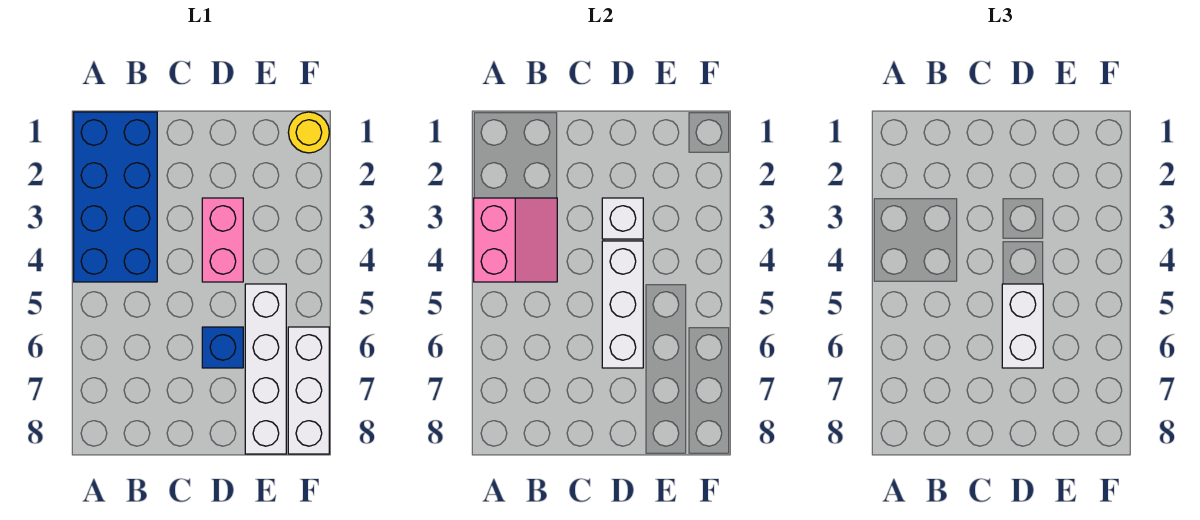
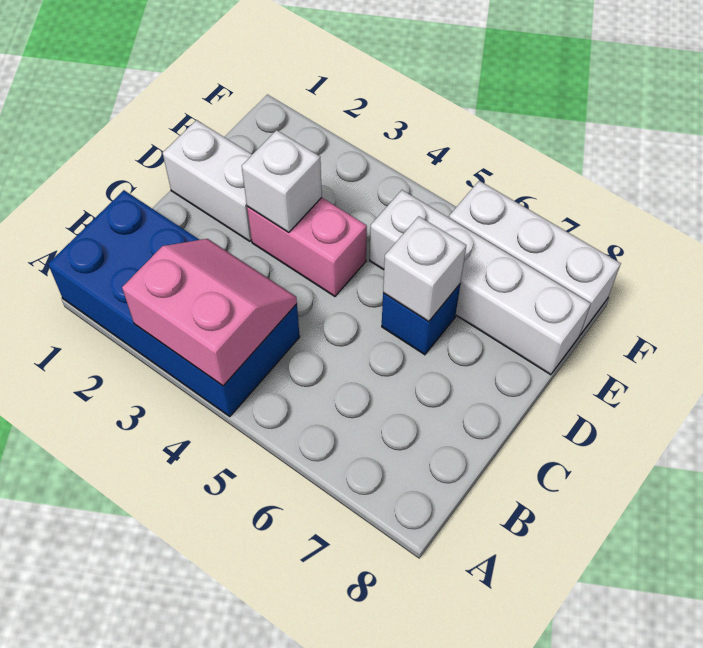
white brick D4:D6 level 2 -> white brick D6 level 2
white brick D5:D6 level 3 -> white brick D1:D2 level 1
yellow round brick F1 level 1 -> none

